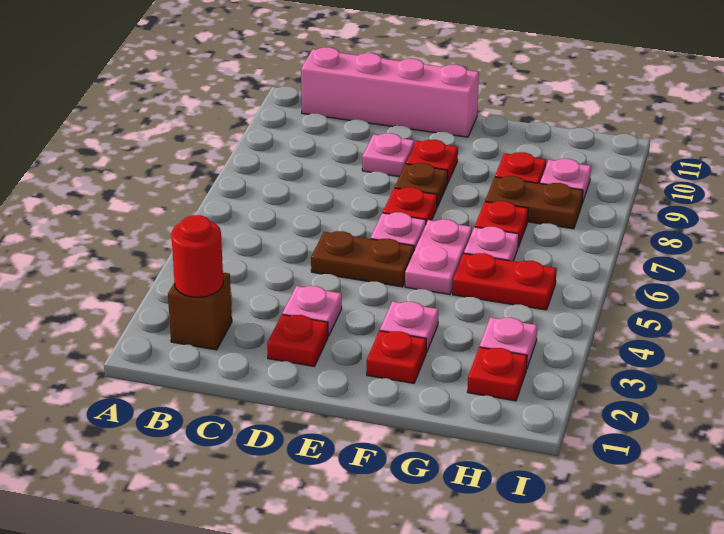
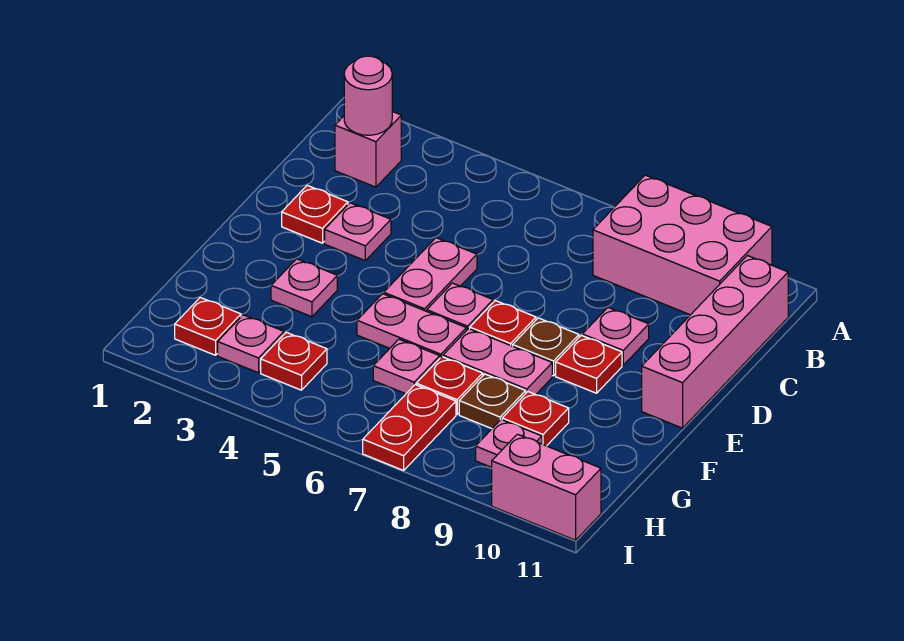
none -> pink brick A8:B10 level 1
brown brick B2 level 1 -> pink brick B2 level 1
red round brick B2 level 2 -> pink round brick B2 level 2
brown plate D5:E5 level 1 -> pink plate D5:E5 level 1
red plate F2 level 1 -> red plate H4 level 1
none -> pink plate F7:F8 level 1
red plate G5:H5 level 1 -> red plate H7:I7 level 1
brown plate G8:H8 level 1 -> brown plate G8 level 1
none -> pink brick I10:I11 level 1

